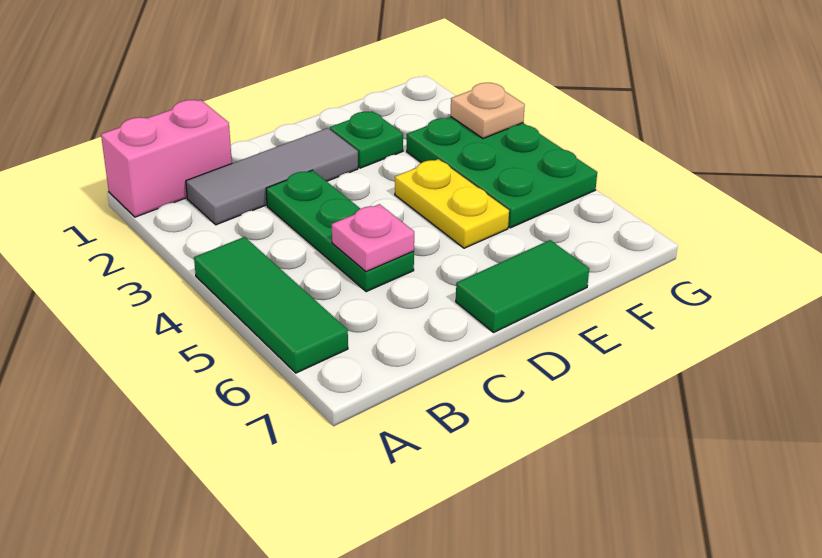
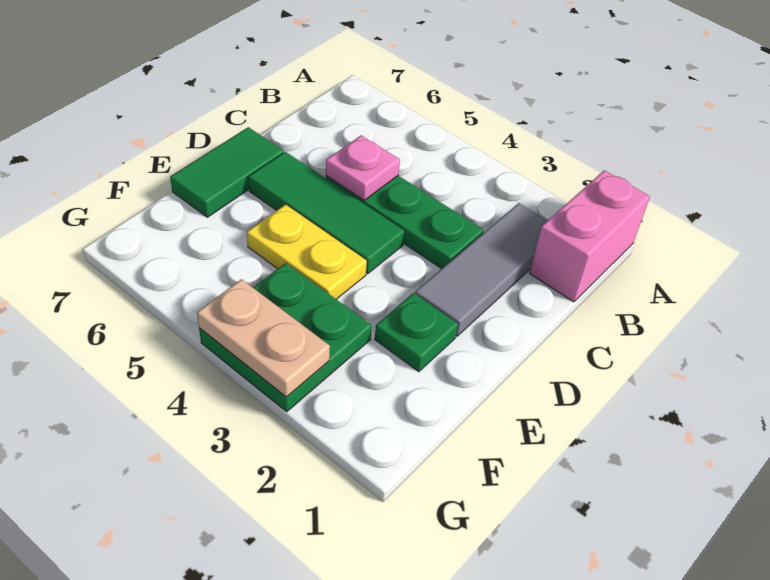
green tile A4:A6 level 1 -> green tile D4:D6 level 1
green plate F3:G5 level 1 -> green plate F3:G4 level 1
tan plate G3 level 2 -> tan plate G3:G4 level 2

